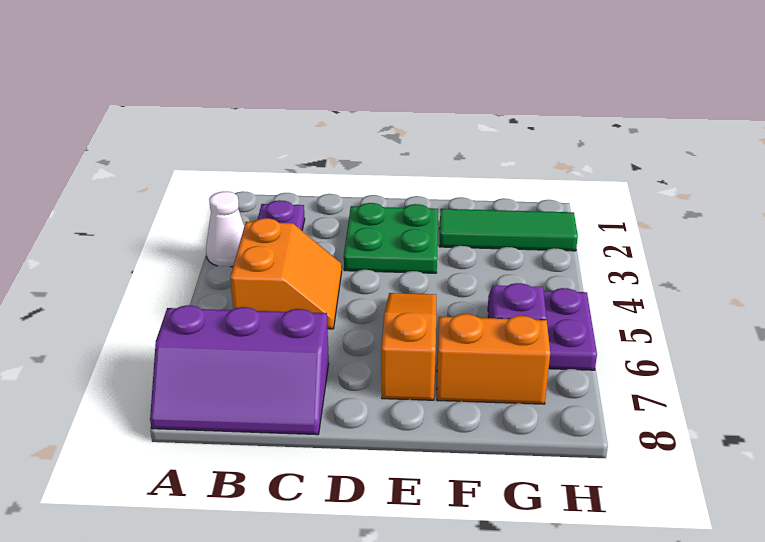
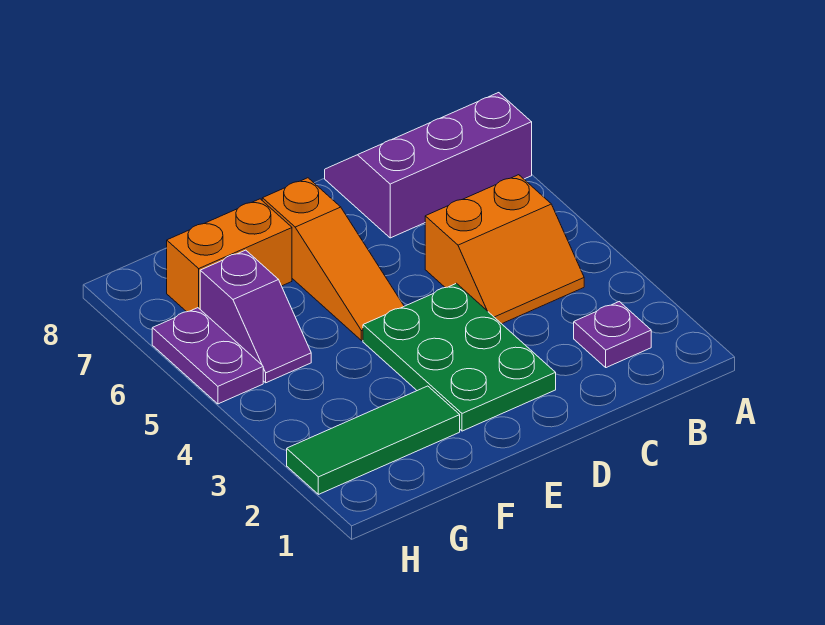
white cone A3 level 1 -> none
orange slope B4:C5 level 1 top B -> orange slope B4:C5 level 1 top 5
green plate D2:E3 level 1 -> green plate D2:E4 level 1

